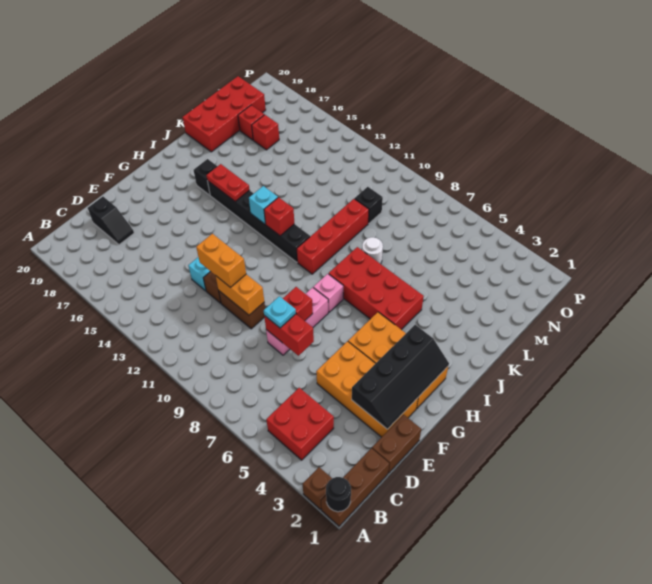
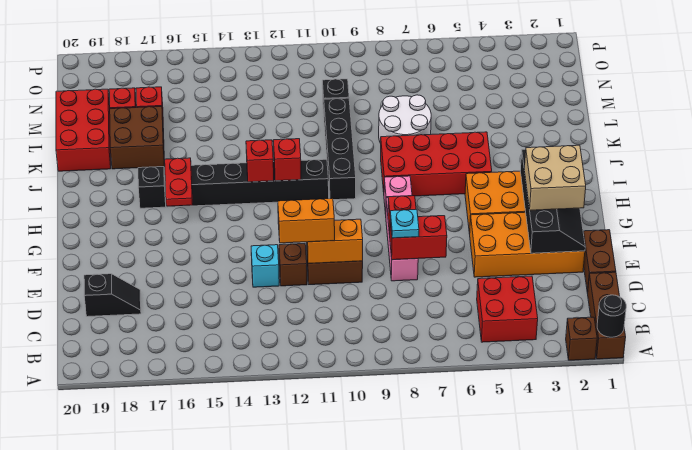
none -> tan brick F2:G3 level 3
red brick I10:L10 level 1 -> black brick I10:L10 level 1
cyan brick I13 level 2 -> red brick I13 level 2
red plate I15:I16 level 2 -> red plate H16:I16 level 2
white round brick K8 level 1 -> white round brick K7:L8 level 1
none -> brown brick K17:L18 level 1
red brick K19:N20 level 1 -> red brick K19:M20 level 1

